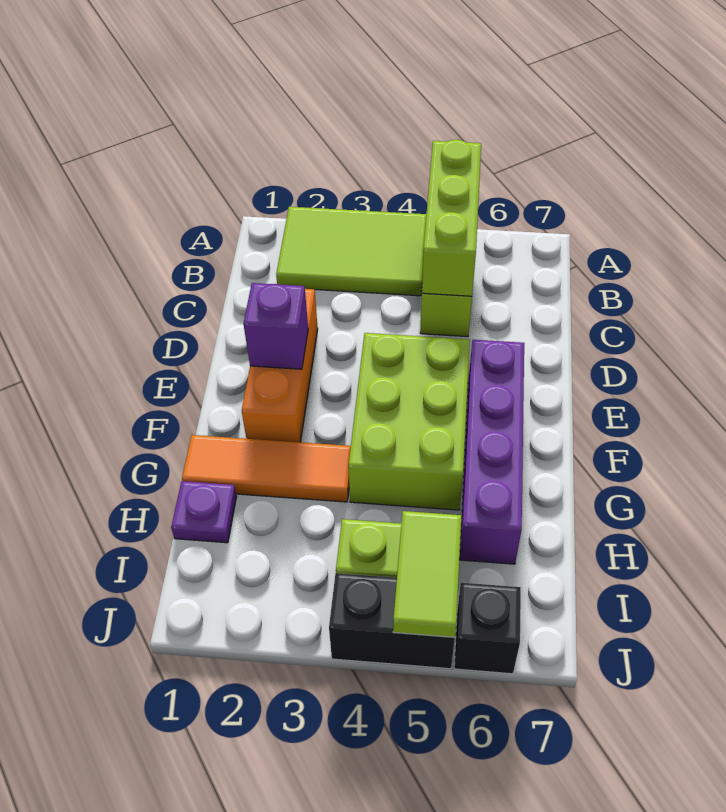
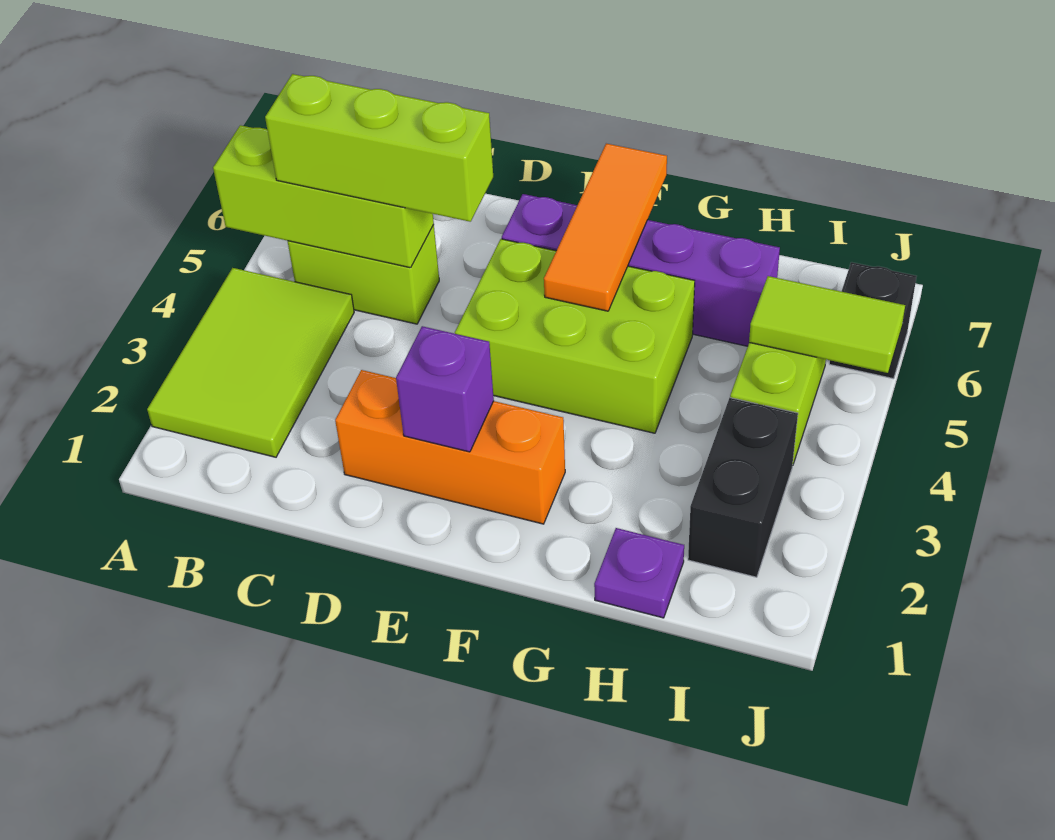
none -> lime brick B5:D5 level 3
orange tile G1:G3 level 1 -> orange tile F5:F7 level 2
black brick J4:J5 level 1 -> black brick I2:I3 level 1

